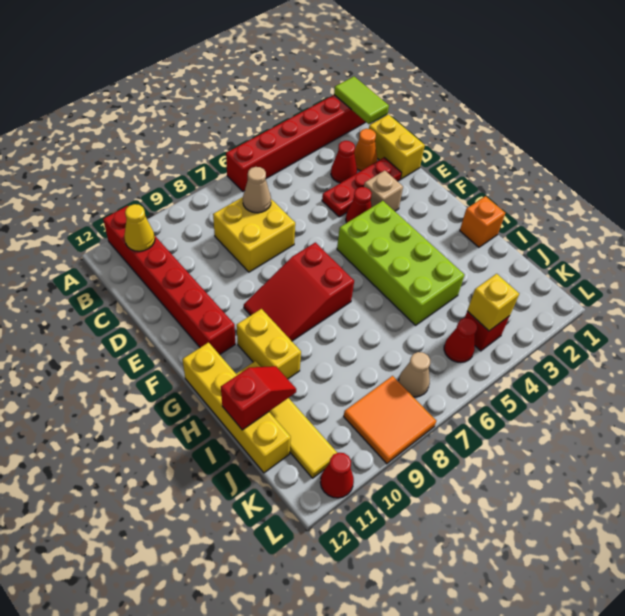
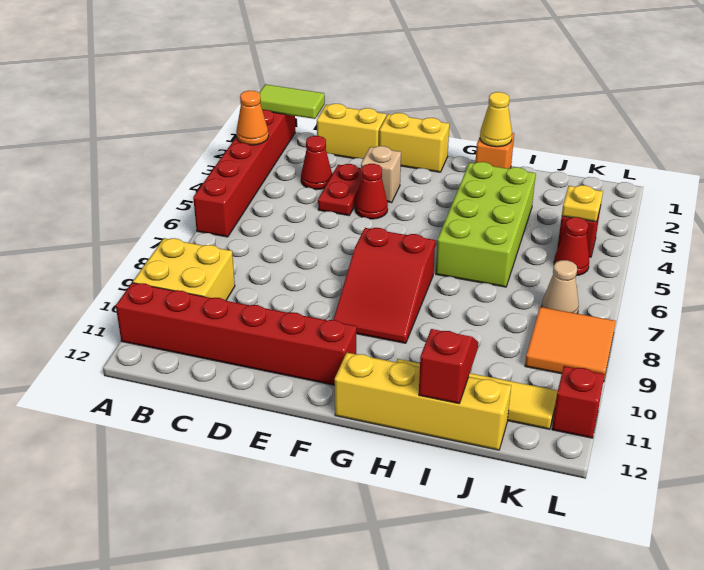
yellow cone B11 level 2 -> yellow cone H1 level 2
orange cone C2 level 1 -> orange cone A3 level 2
yellow brick C7:D8 level 1 -> yellow brick A9:B10 level 1
tan cone C7 level 2 -> none
red plate D2:D4 level 1 -> red plate D3:D4 level 1
lime brick F4:I5 level 1 -> lime brick H3:I6 level 1
yellow brick G10:H10 level 1 -> yellow brick E1:F1 level 1
yellow brick K4 level 2 -> yellow plate K4 level 2
red cone L11 level 1 -> red brick L11 level 1

